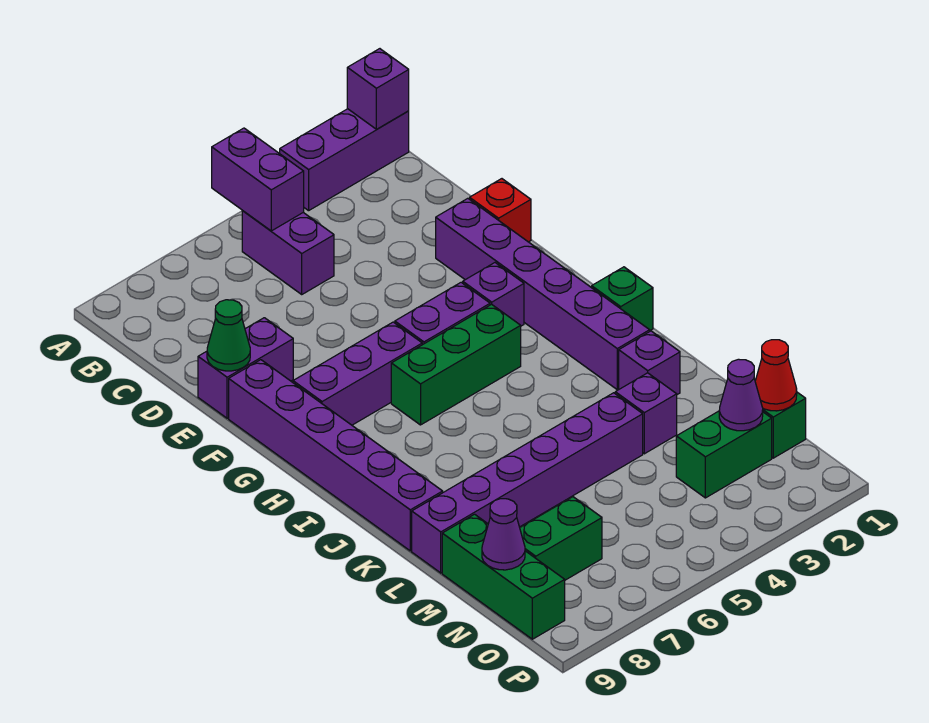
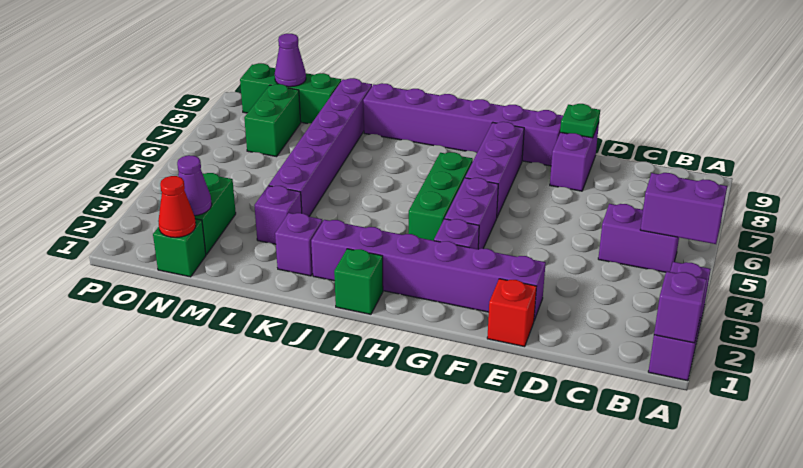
green cone E9 level 2 -> green plate E9 level 2

